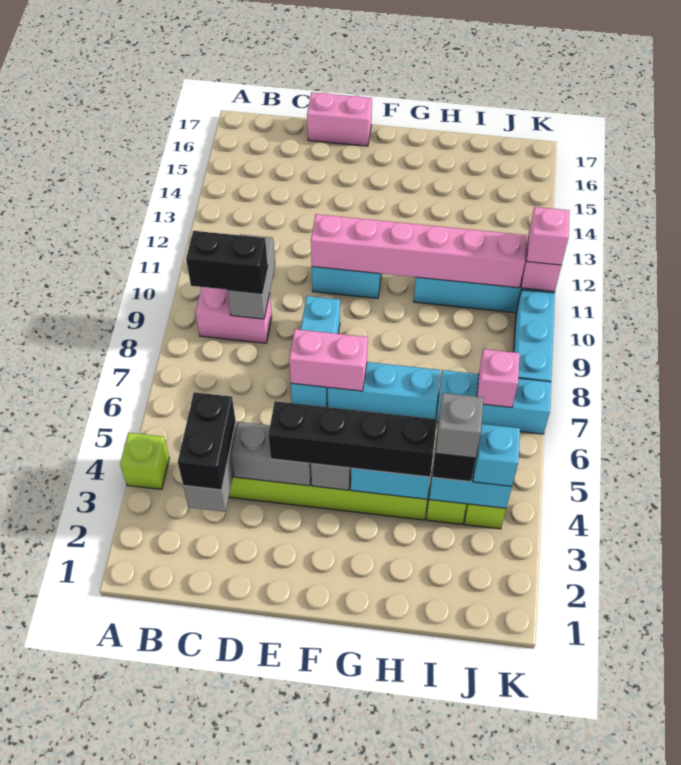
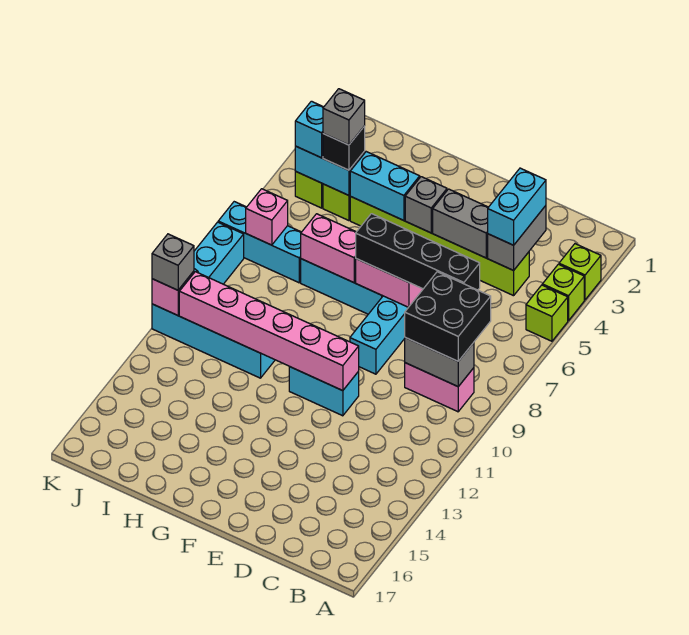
none -> lime brick A3 level 1
none -> lime brick A5 level 1
black brick B9:C9 level 3 -> black brick B8:C9 level 3
black brick C3:C4 level 3 -> cyan brick C3:C4 level 3
grey brick C9:C10 level 2 -> grey brick B9:C9 level 2
pink brick D17:E17 level 1 -> pink brick G7:H7 level 2
black brick E4:H4 level 3 -> black brick C7:F7 level 3
pink brick K11 level 3 -> grey brick K11 level 3

